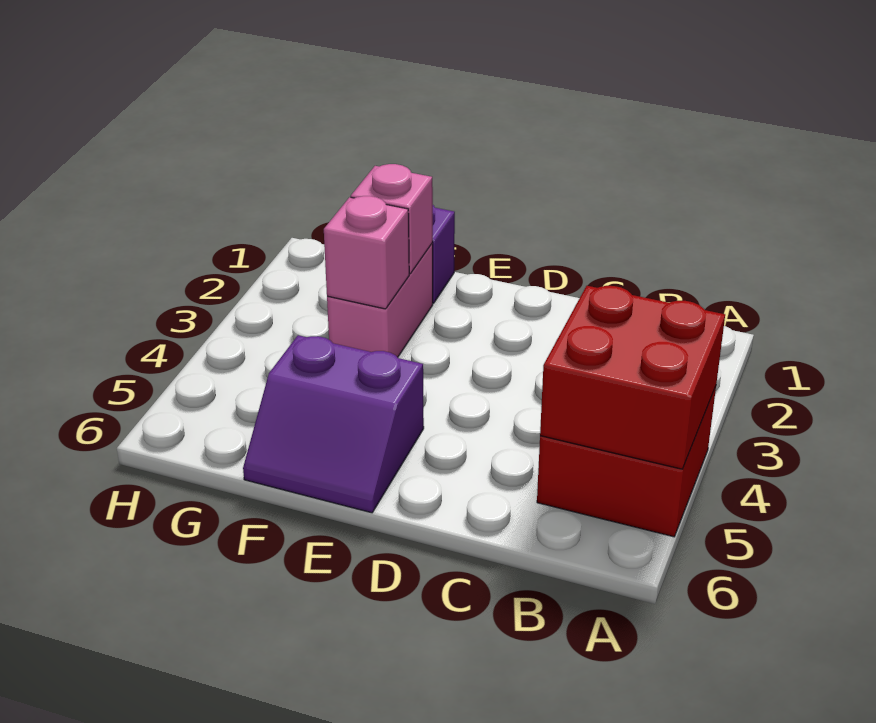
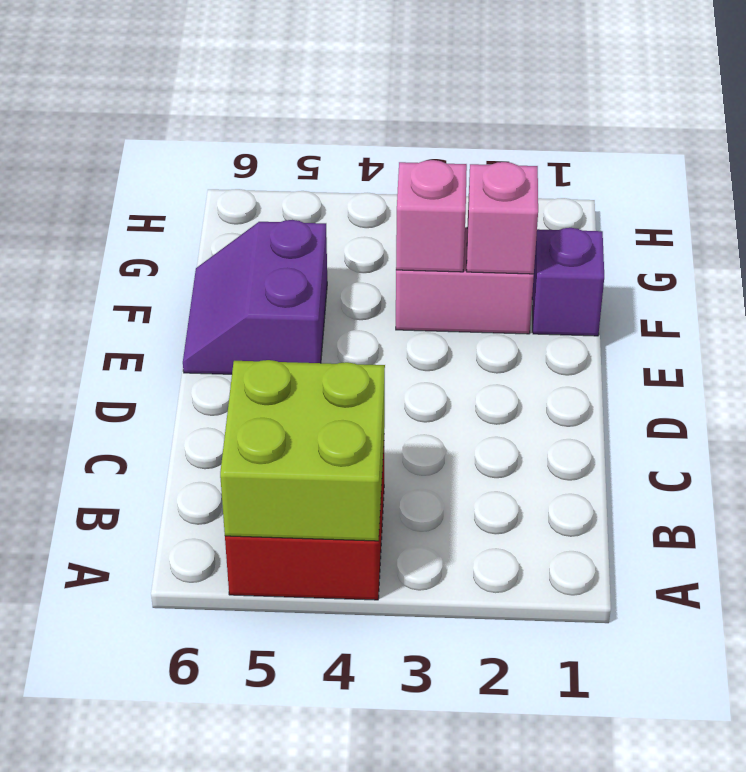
red brick A4:B5 level 2 -> lime brick A4:B5 level 2

